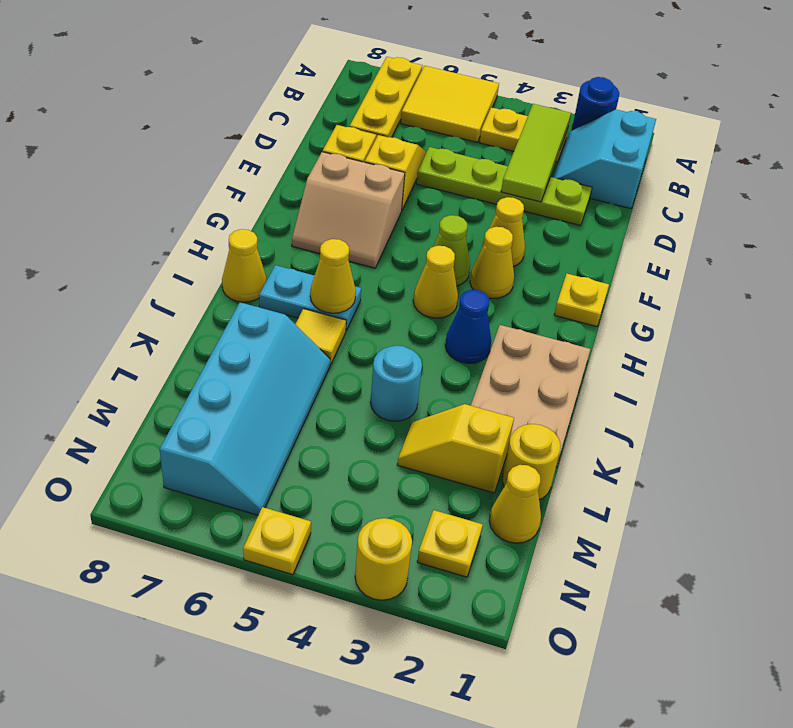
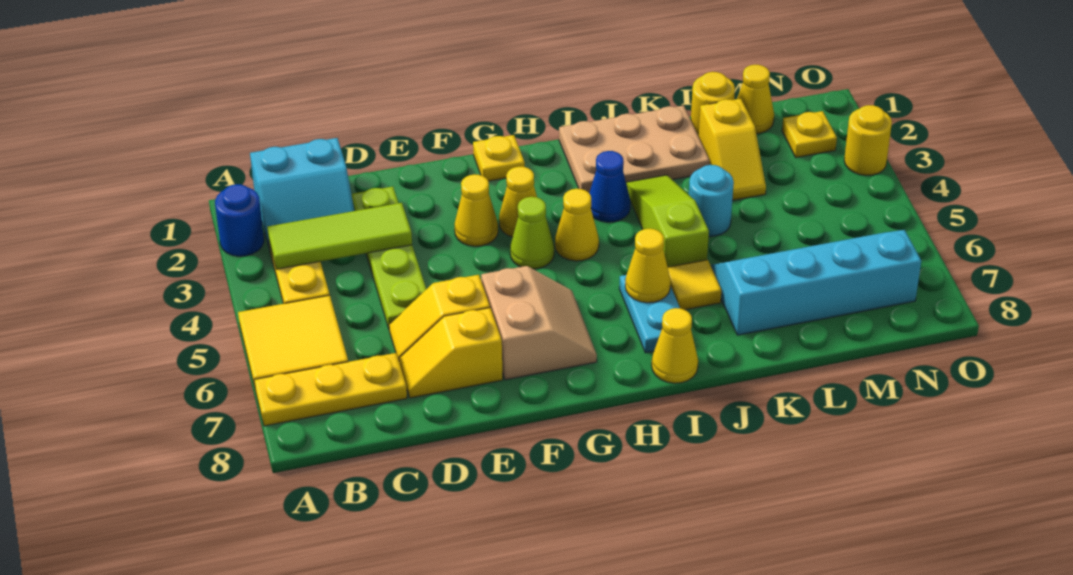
none -> lime slope J3:J5 level 1 top 5
yellow plate O5 level 1 -> none

